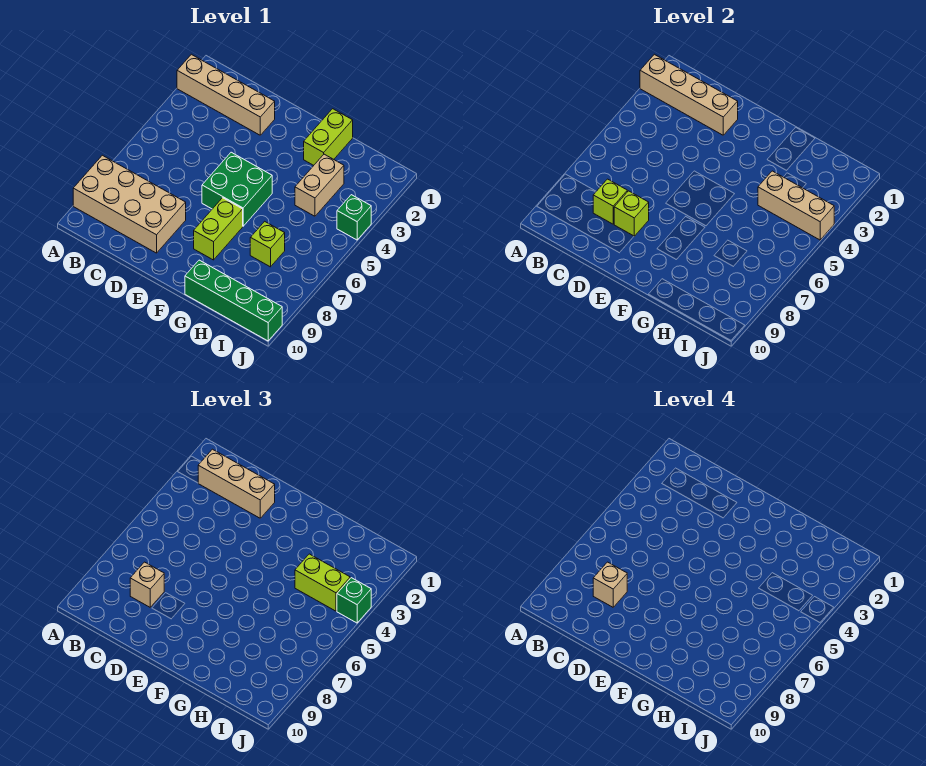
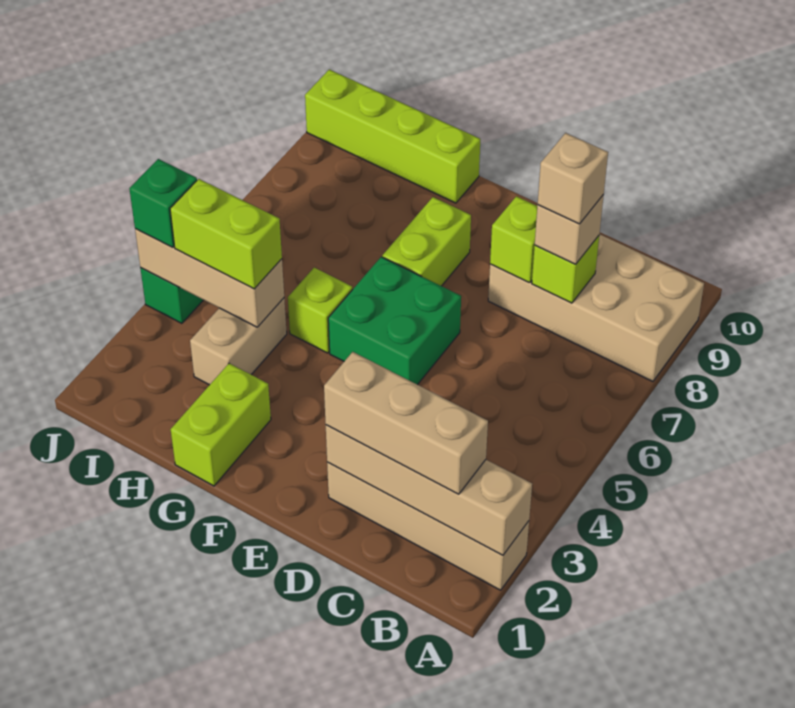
green brick G10:J10 level 1 -> lime brick G10:J10 level 1
lime brick H7 level 1 -> lime brick G5 level 1

